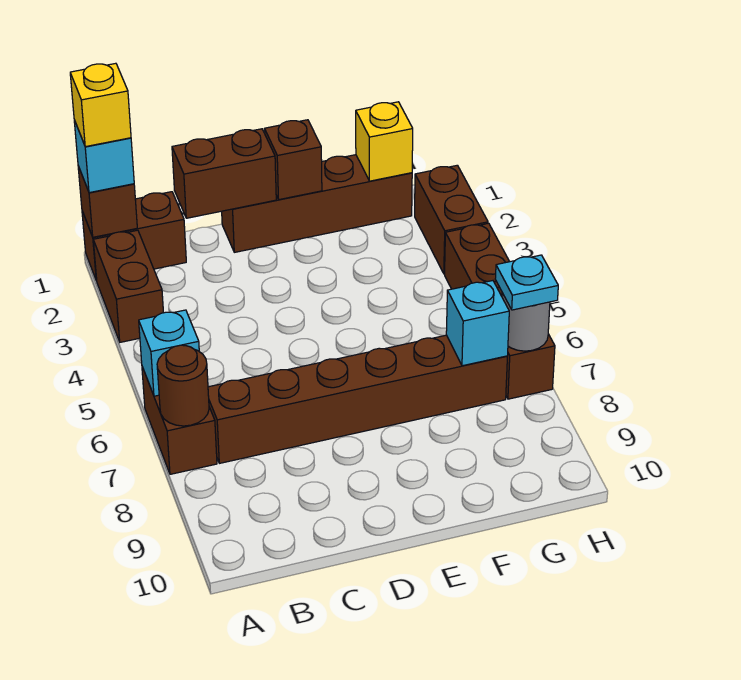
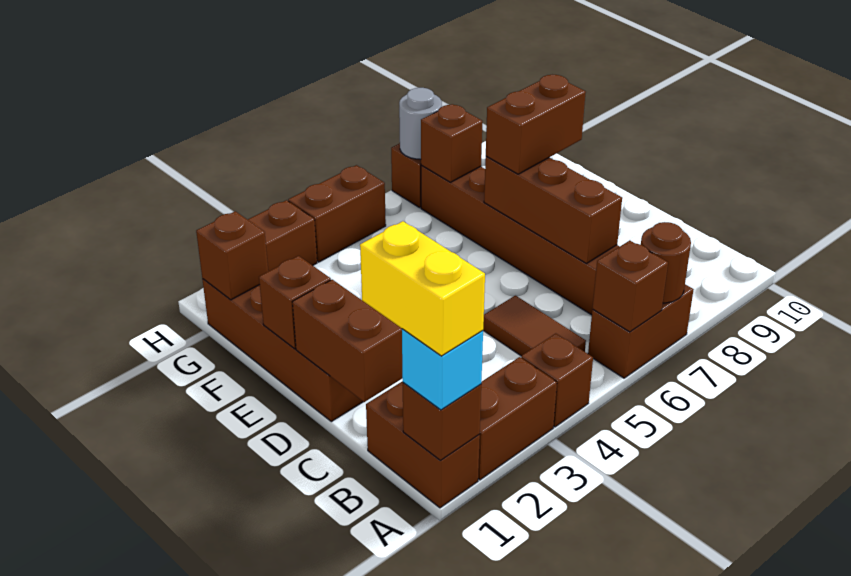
yellow brick A1 level 4 -> yellow brick A1:B1 level 4
none -> brown brick A4 level 1
cyan brick A6 level 2 -> brown brick A6 level 2
none -> brown tile B5:C5 level 1
none -> brown brick C7:E7 level 2
none -> brown brick E7:E8 level 3
yellow brick G1 level 2 -> brown brick G1 level 2
cyan brick G7 level 2 -> brown brick G7 level 2
cyan plate H7 level 3 -> none

